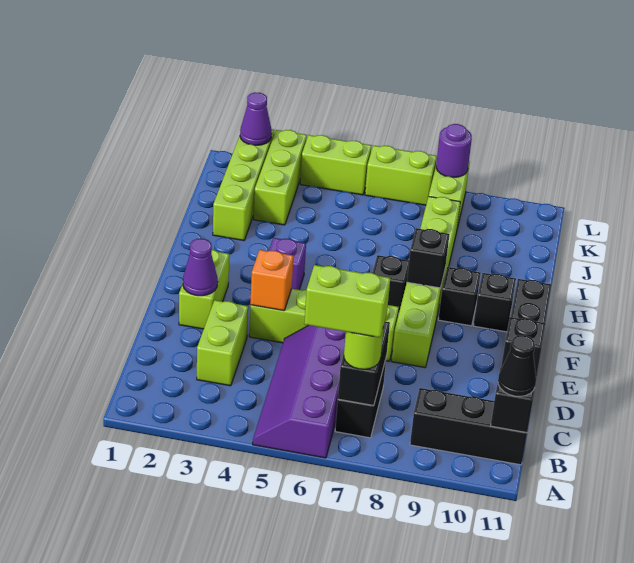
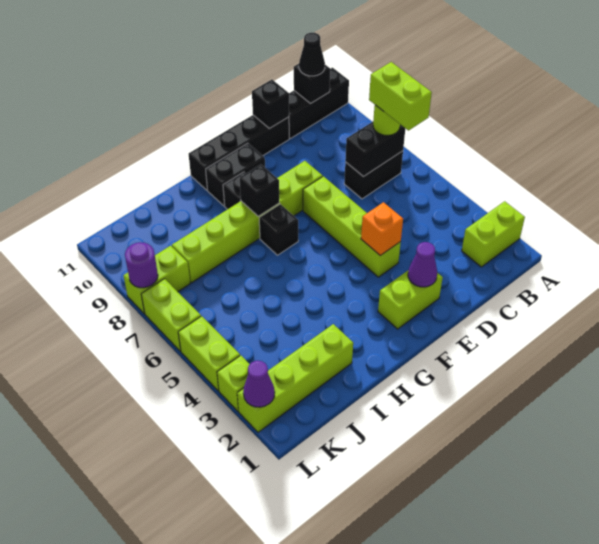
purple slope A5:D6 level 1 top 6 -> none
black brick B9:B11 level 1 -> black brick A11:C11 level 1
lime brick C3:D3 level 1 -> lime brick A2:B2 level 1
purple brick G4 level 1 -> none
black brick G10 level 1 -> black brick F10:G10 level 1
lime brick J3:L3 level 1 -> lime brick L3 level 1

